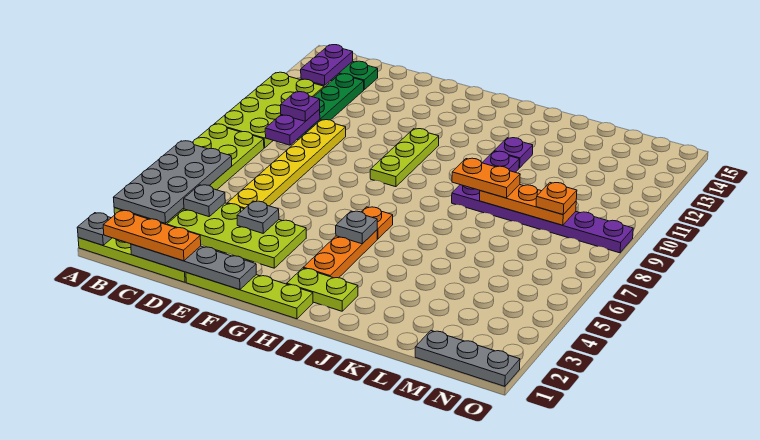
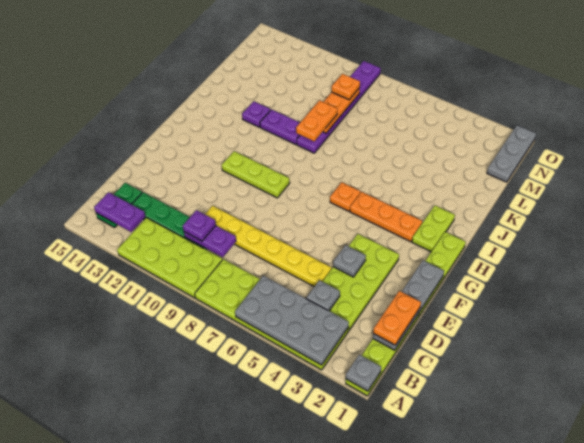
orange plate B1:D1 level 3 -> orange plate C1:D1 level 3
grey plate H5 level 2 -> none

